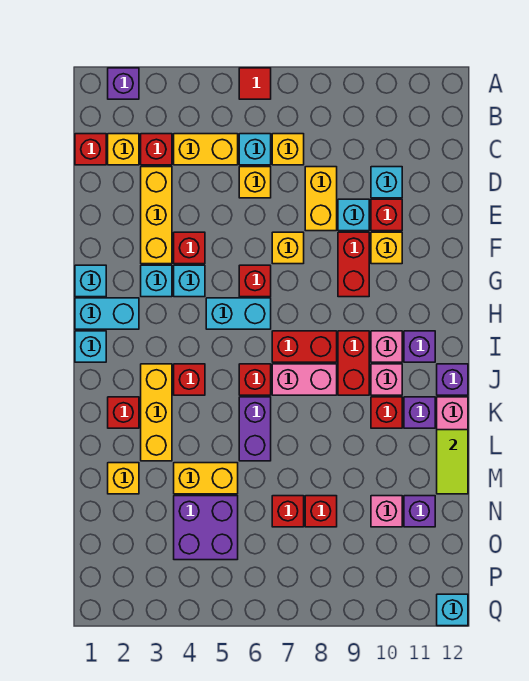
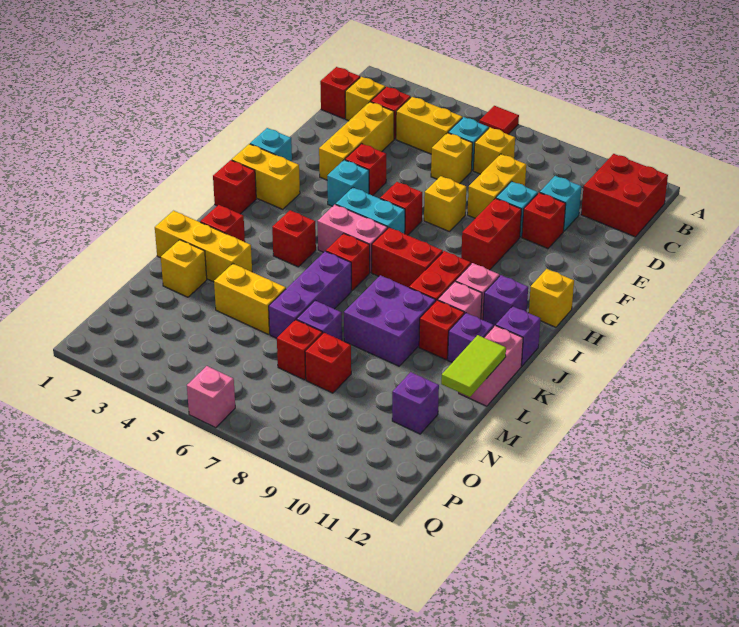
purple brick A2 level 1 -> purple brick M7 level 1
none -> red brick B11:C12 level 1
yellow brick F10 level 1 -> yellow brick H12 level 1
cyan brick G3 level 1 -> none
cyan brick H1:H2 level 1 -> yellow brick H1:H2 level 1
cyan brick I1 level 1 -> red brick I1 level 1
yellow brick J3:L3 level 1 -> yellow brick L1:L3 level 1
pink brick J7:J8 level 1 -> pink brick I5:I6 level 1
purple brick K6:L6 level 1 -> purple brick K6:M6 level 1
purple brick N4:O5 level 1 -> purple brick K8:L9 level 1
pink brick N10 level 1 -> pink brick Q6 level 1
cyan brick Q12 level 1 -> none

